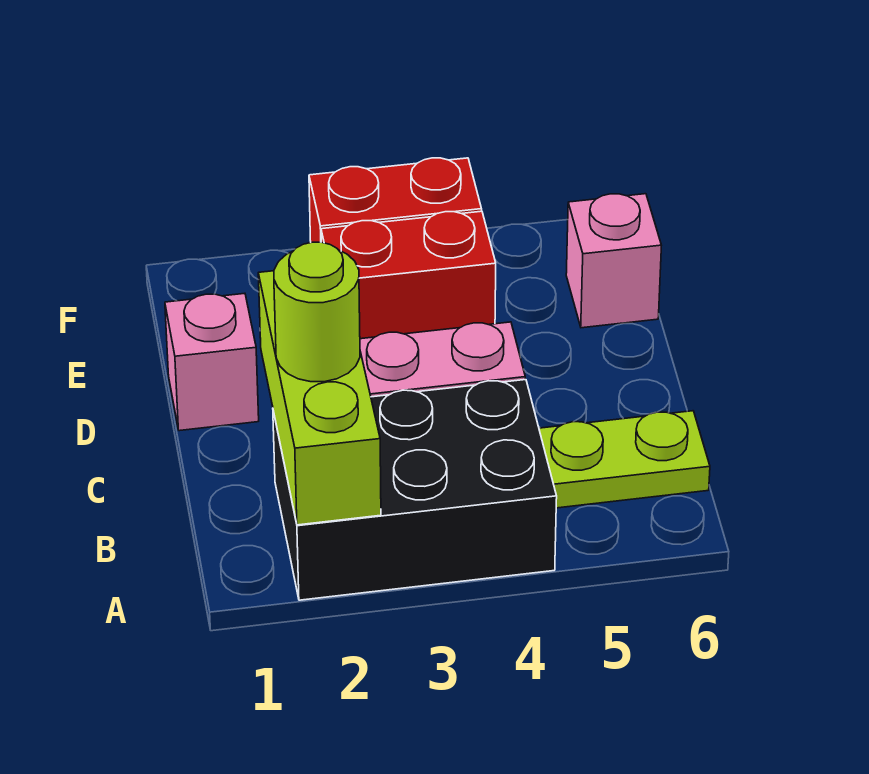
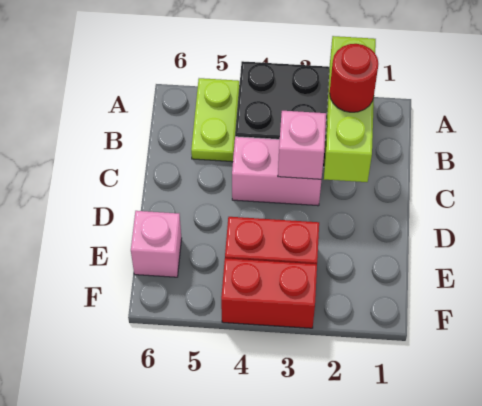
lime round brick B2 level 3 -> red round brick B2 level 3
lime plate B5:B6 level 1 -> lime plate A5:B5 level 1
pink brick D1 level 1 -> pink brick C3 level 2

